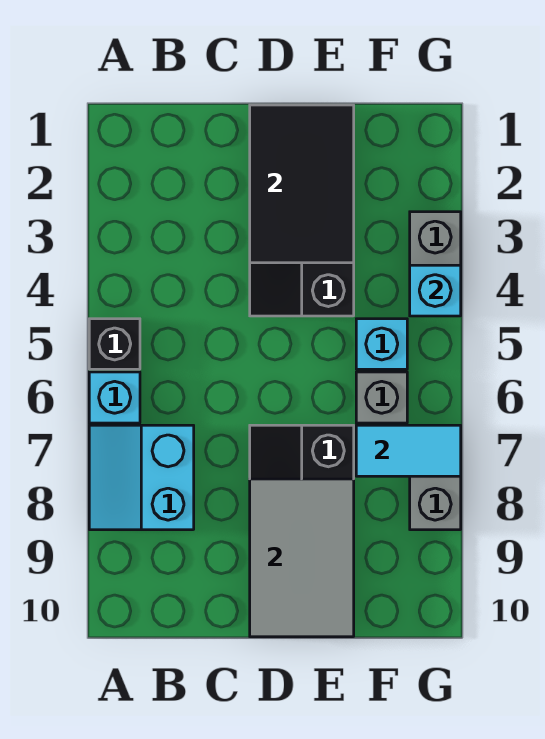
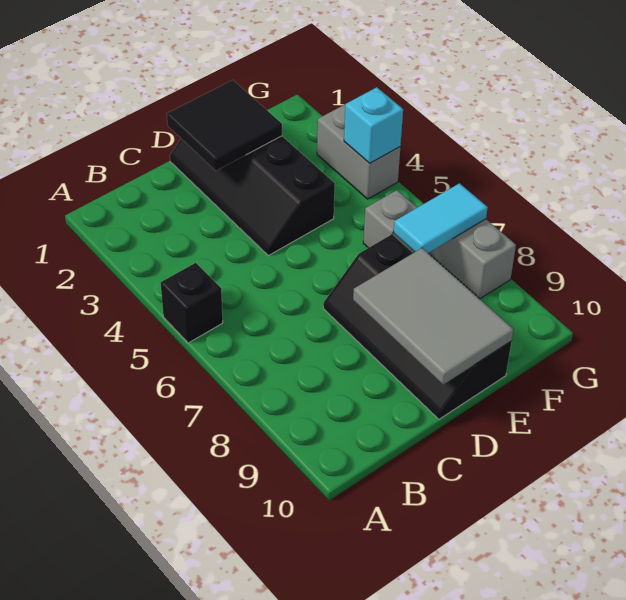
cyan brick A6 level 1 -> none
cyan slope A7:B8 level 1 top B -> none
black tile D1:E3 level 2 -> black tile D1:E2 level 2
cyan brick F5 level 1 -> none

